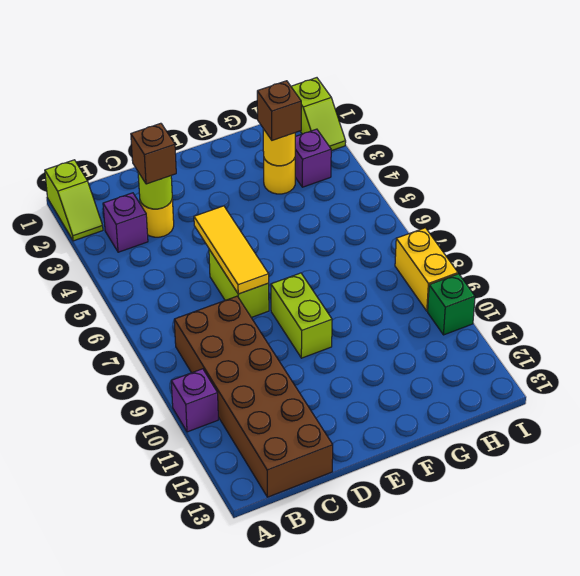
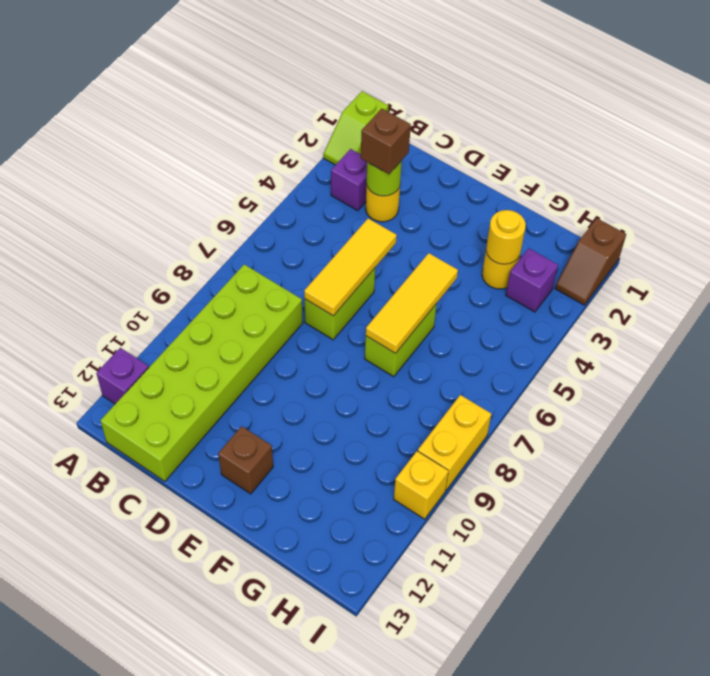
purple brick A10 level 1 -> purple brick A12 level 1
brown brick B8:C13 level 1 -> lime brick B8:C13 level 1
lime brick E8:E9 level 1 -> lime brick F6:F7 level 1
none -> yellow tile F5:F7 level 2
brown brick G3 level 3 -> brown brick E12 level 1
lime slope I1:I2 level 1 top 1 -> brown slope I1:I2 level 1 top 1
green brick I10 level 1 -> yellow brick I10 level 1

